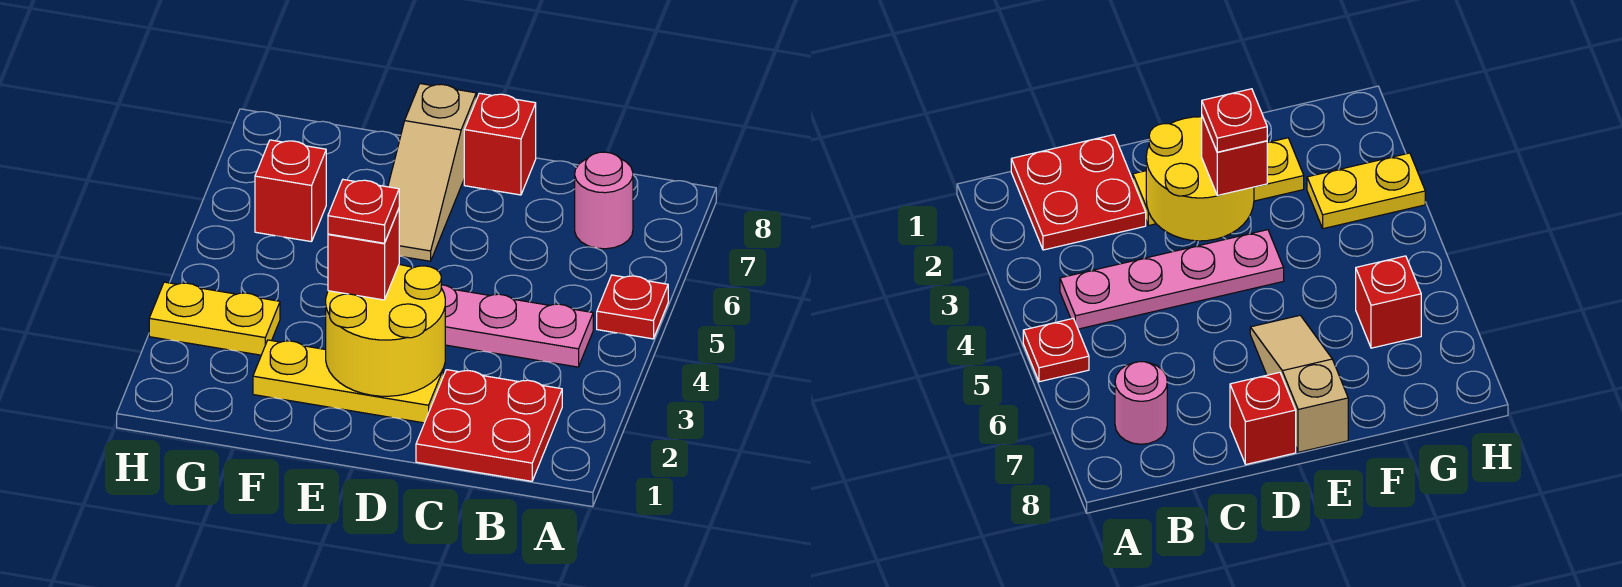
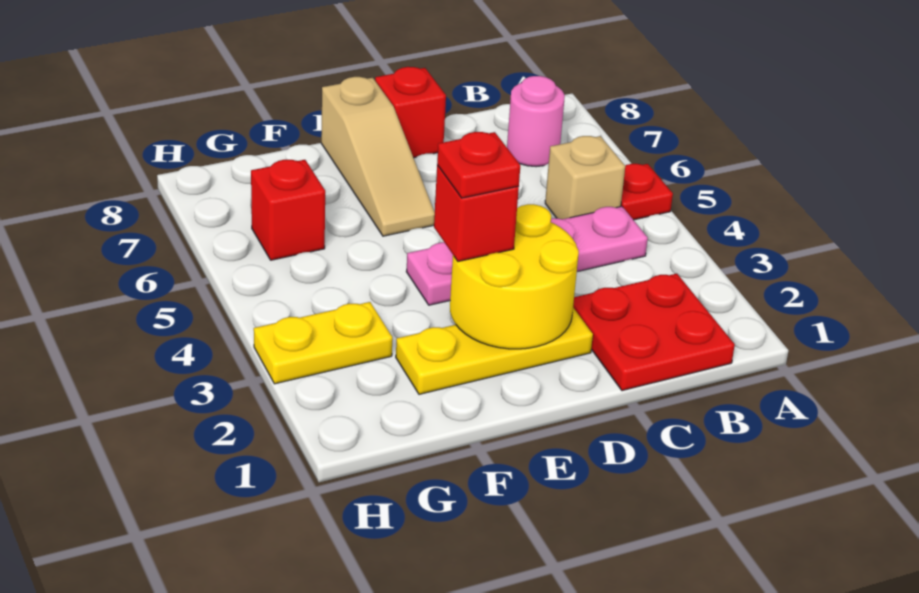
none -> tan brick B5 level 1

